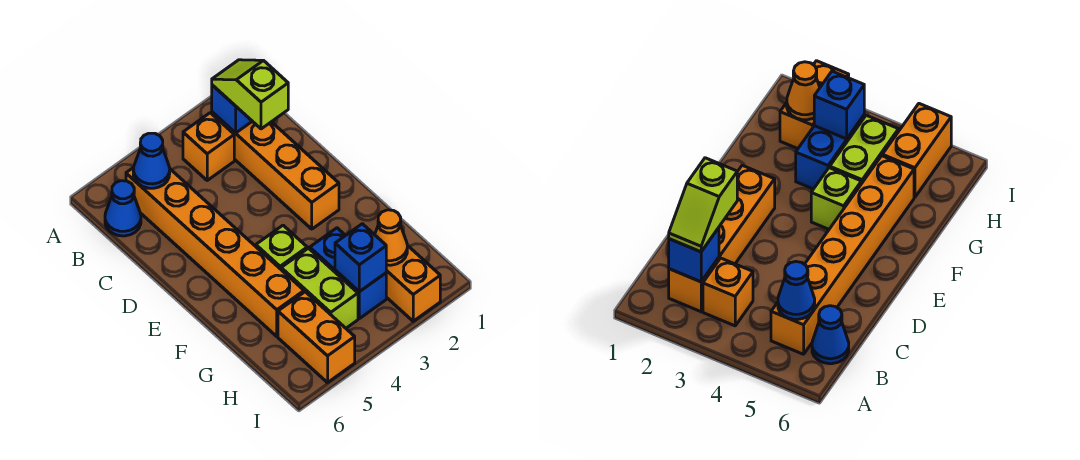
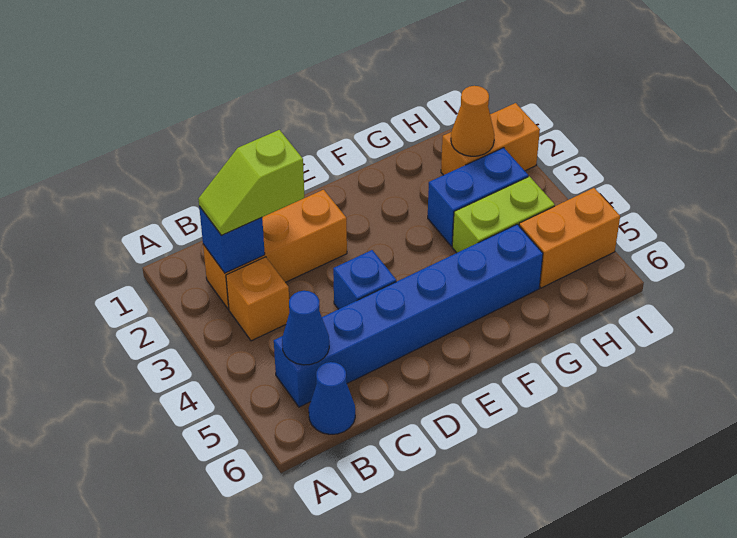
orange brick B2:E2 level 1 -> orange brick B2:D2 level 1
orange brick B5:G5 level 1 -> blue brick B5:G5 level 1
lime brick F4 level 1 -> none
blue brick H3 level 2 -> blue brick D4 level 1

